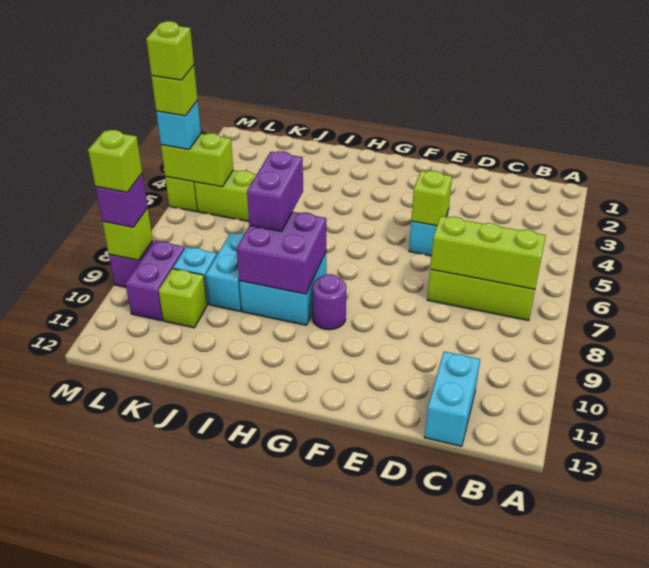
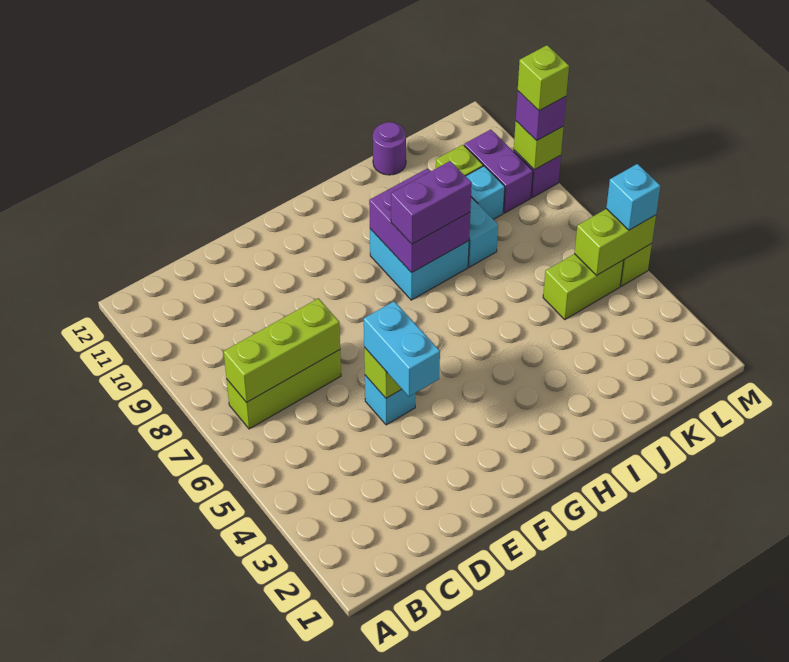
cyan brick C11:C12 level 1 -> cyan brick E4:E5 level 3
purple round brick G9 level 1 -> purple round brick J12 level 1
purple brick I7:I8 level 3 -> purple brick H8:I8 level 3
lime brick M5 level 4 -> none
lime brick M5 level 5 -> none

